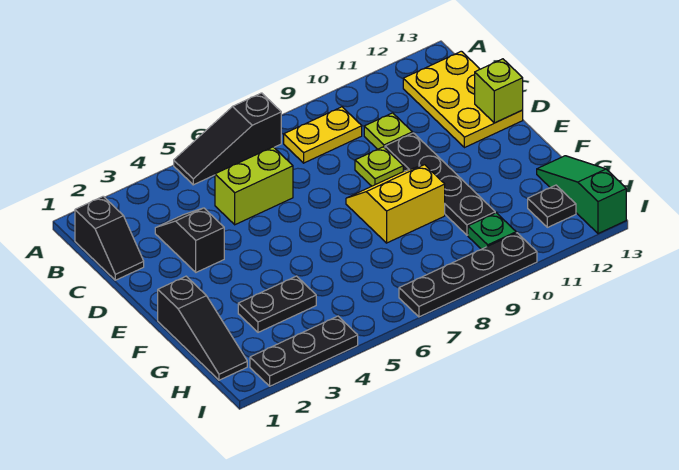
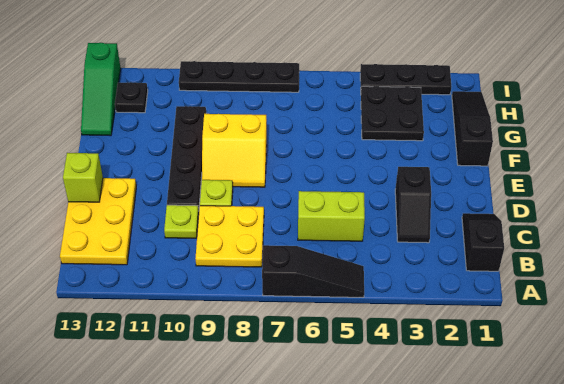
yellow plate B8:B9 level 1 -> yellow plate B8:C9 level 1
black plate G3:G4 level 1 -> black plate G3:H4 level 1
green plate H10 level 1 -> none

